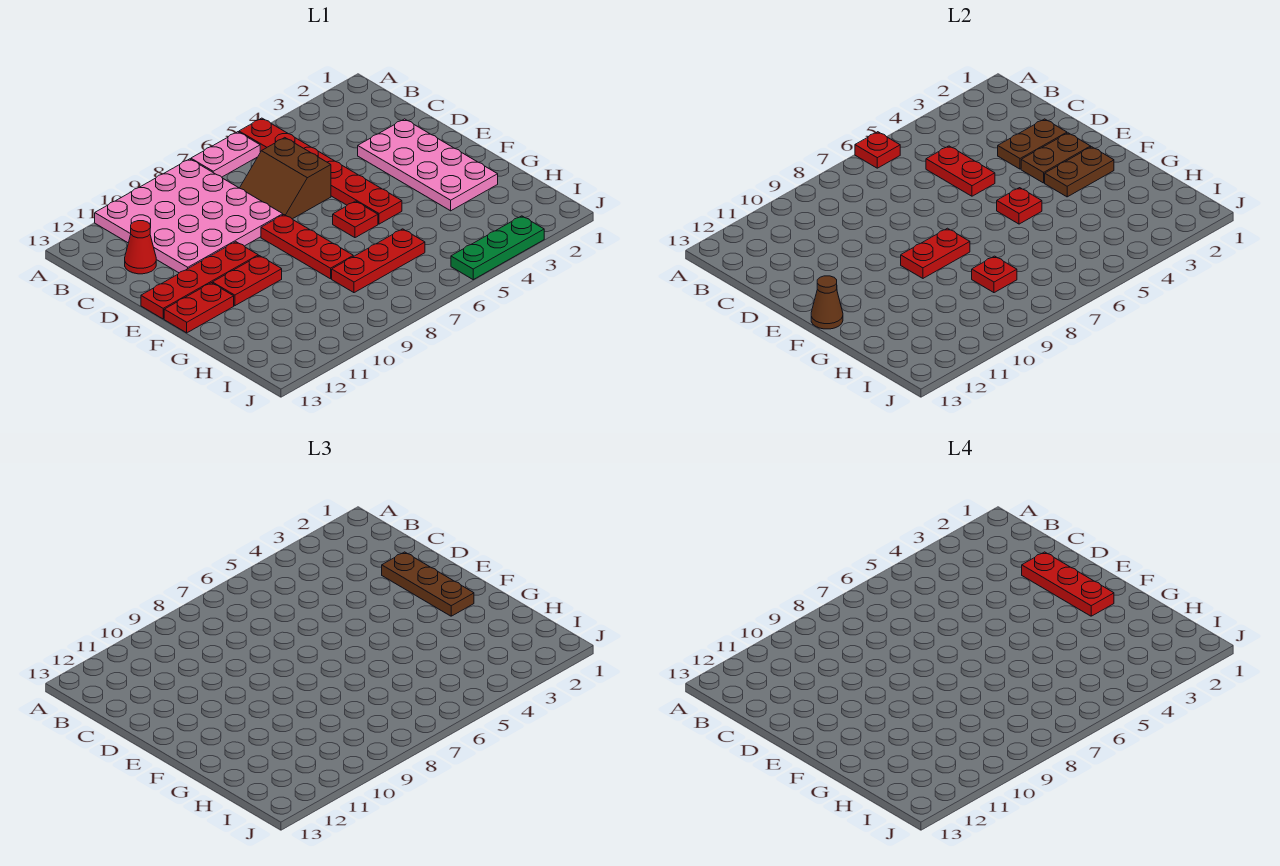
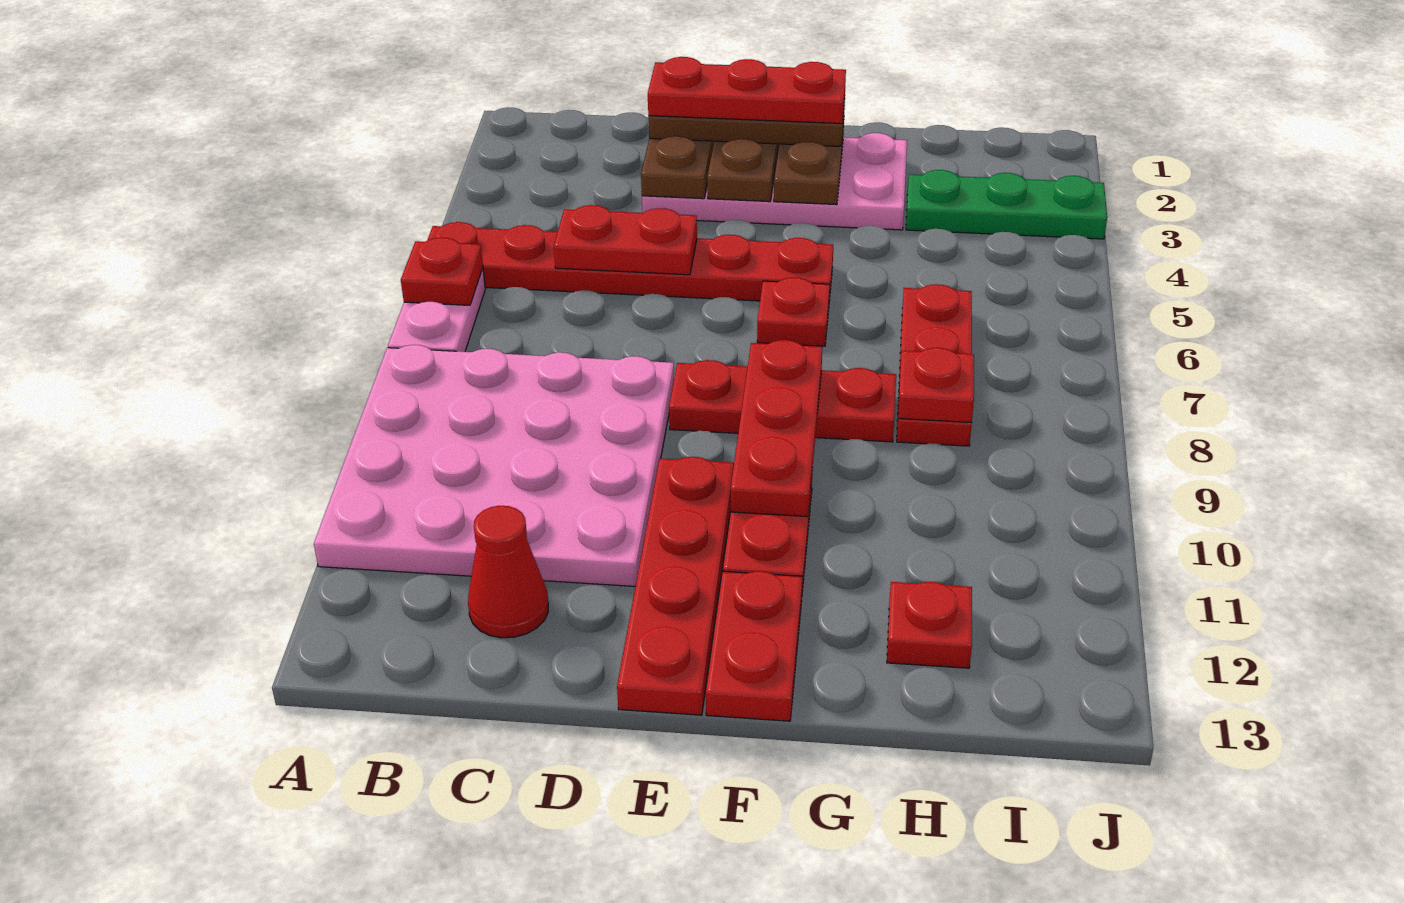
brown slope C6:D7 level 1 top 6 -> none
red plate F5 level 2 -> red plate H12 level 1
red plate F8:F9 level 2 -> red plate F8:F10 level 2
brown cone F13 level 2 -> none
green plate J3:J5 level 1 -> green plate H3:J3 level 1

